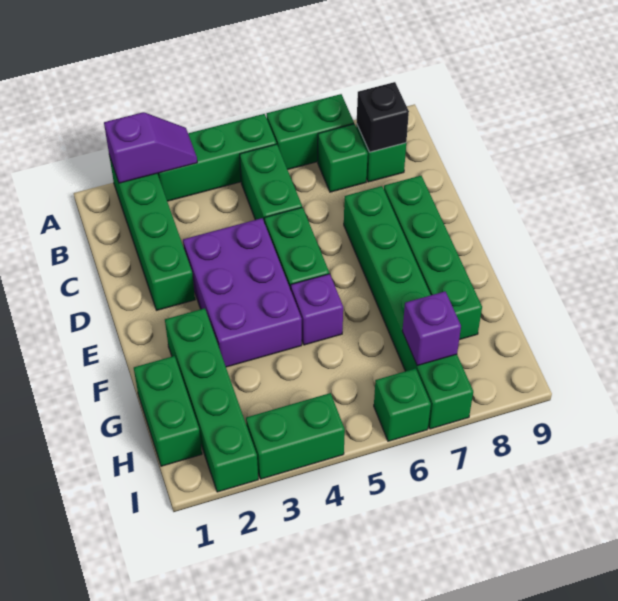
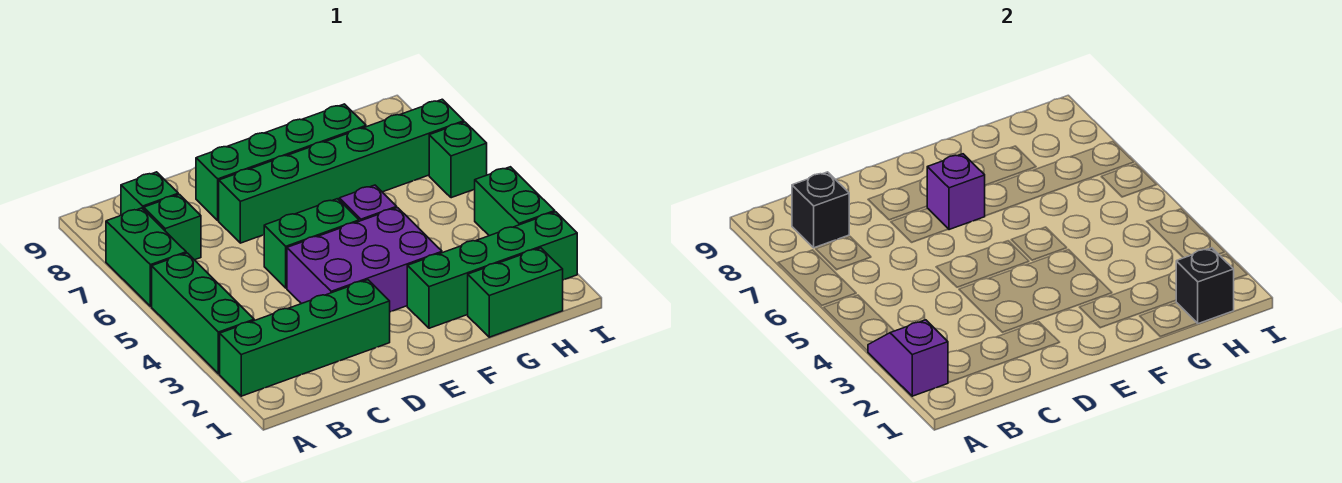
green brick B5:C5 level 1 -> none
none -> black brick H1 level 2
purple brick H7 level 2 -> purple brick E7 level 2

